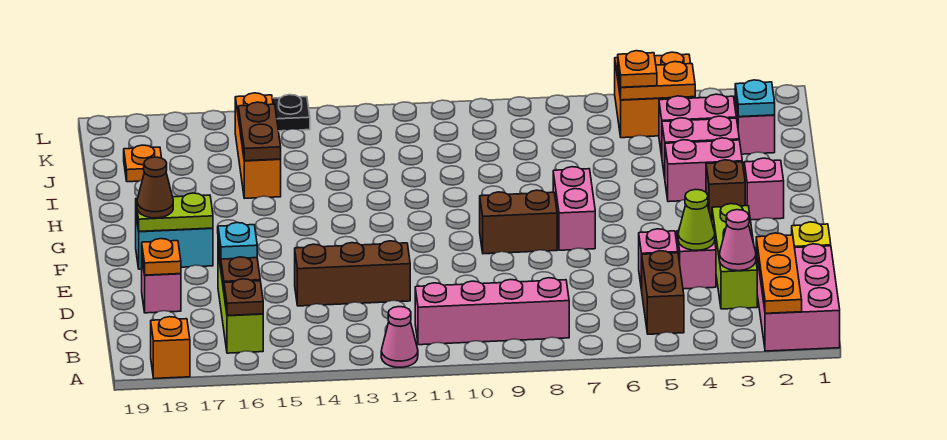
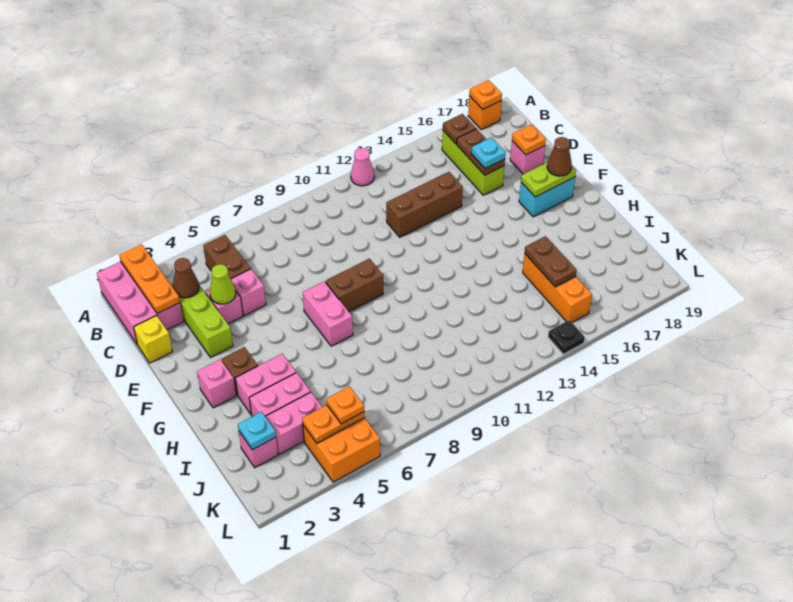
pink brick B8:B11 level 1 -> none
pink cone C3 level 2 -> brown cone C3 level 2
orange plate J18 level 1 -> orange plate A18 level 2

